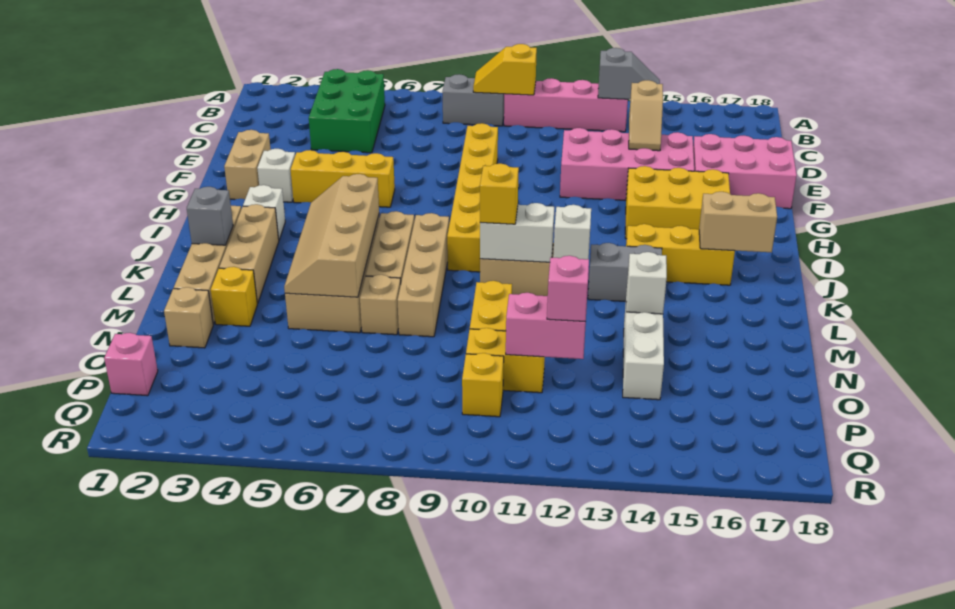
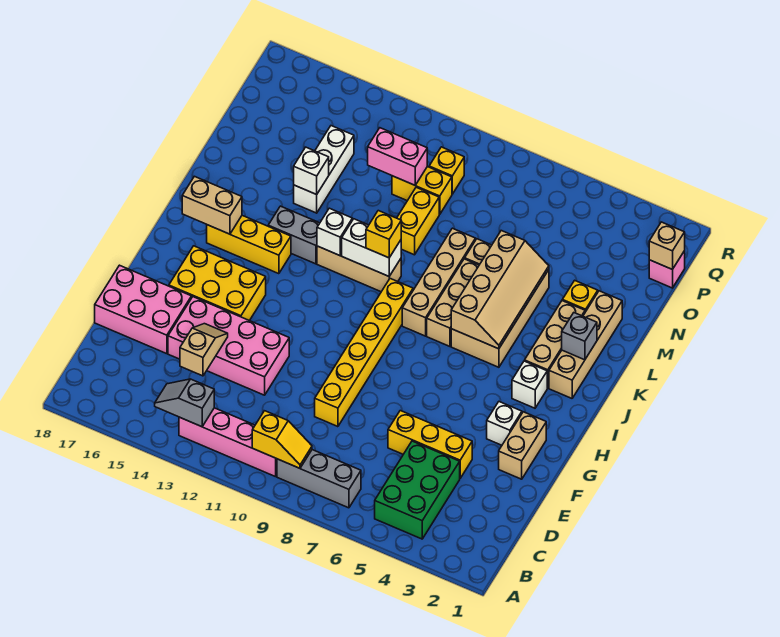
grey brick B8:B9 level 1 -> grey brick B7:B9 level 1
yellow brick G4:G6 level 1 -> yellow brick E4:E6 level 1
tan brick N2 level 1 -> tan brick P1 level 2
pink brick O12 level 3 -> none

